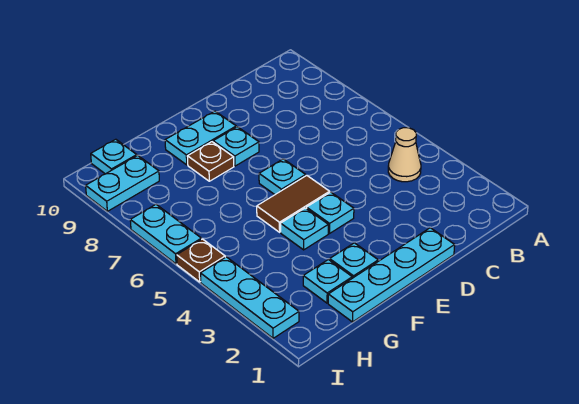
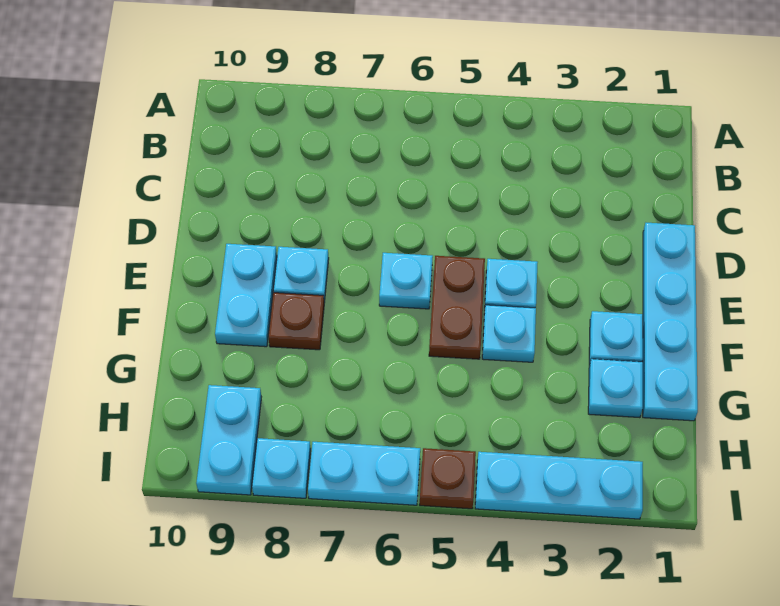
tan cone B4 level 1 -> none
brown tile E5:F5 level 1 -> brown plate E5:F5 level 1
cyan plate H10 level 1 -> cyan plate I8 level 1

